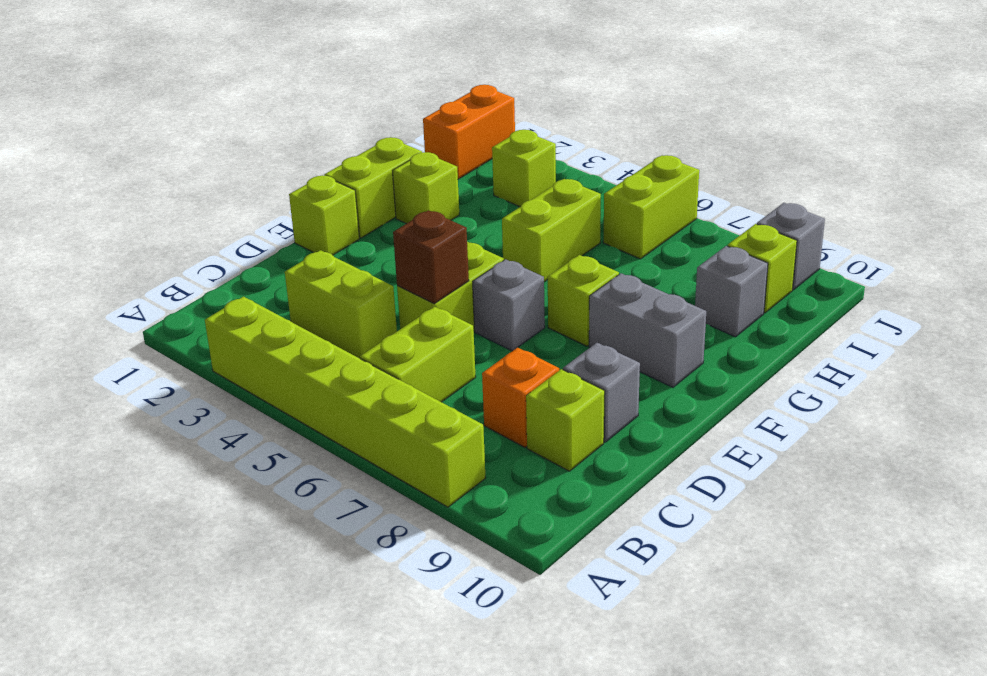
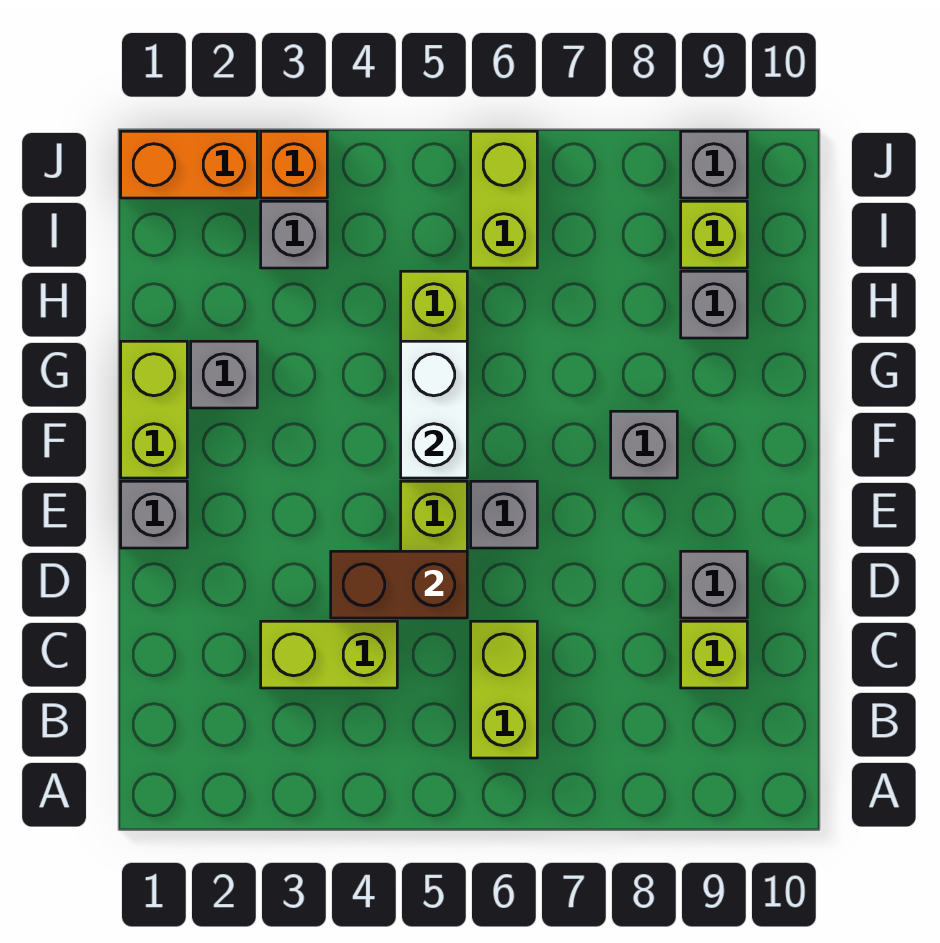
lime brick A3:A8 level 1 -> none
orange brick C8 level 1 -> orange brick J3 level 1
brown brick D5 level 2 -> brown brick D4:D5 level 2
lime brick E1 level 1 -> grey brick E1 level 1
none -> white brick F5:G5 level 2
lime brick F7 level 1 -> none
grey brick F8:F9 level 1 -> grey brick F8 level 1
lime brick G2 level 1 -> grey brick G2 level 1
orange brick I1:J1 level 1 -> orange brick J1:J2 level 1
lime brick I3 level 1 -> grey brick I3 level 1

